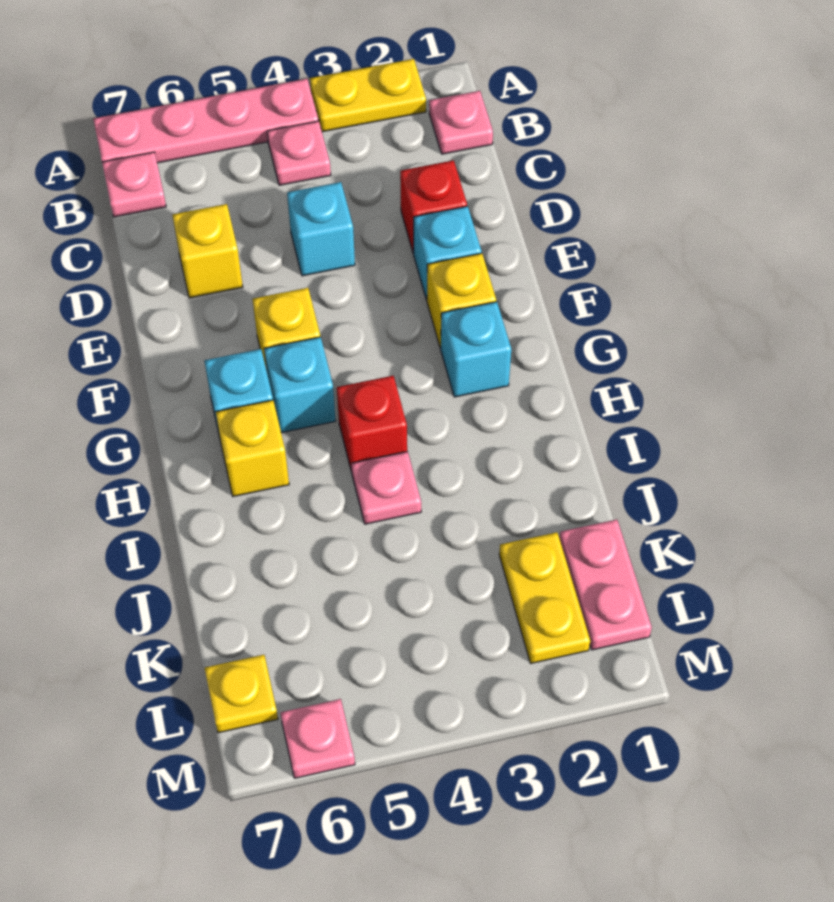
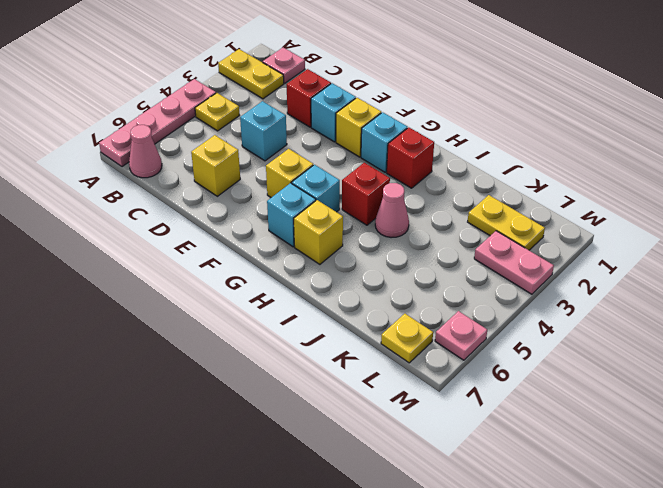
yellow plate A2:A3 level 1 -> yellow plate A2:B2 level 1
pink plate B4 level 1 -> yellow plate B4 level 1
pink plate B7 level 1 -> pink cone B7 level 1
none -> red brick H2 level 1
pink plate I4 level 1 -> pink cone I4 level 1
pink plate K1:L1 level 1 -> pink plate L3:M3 level 1

